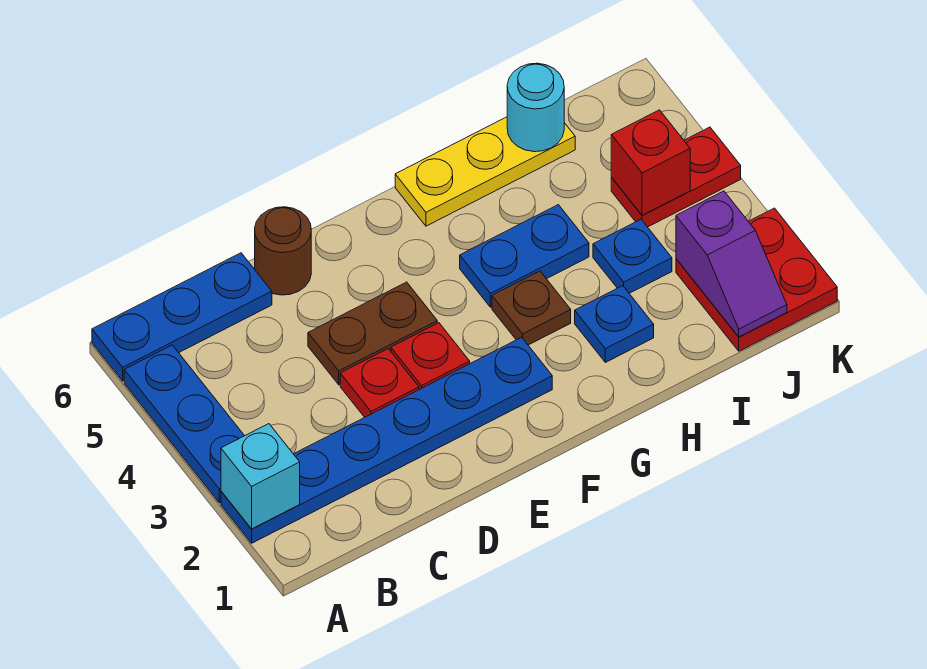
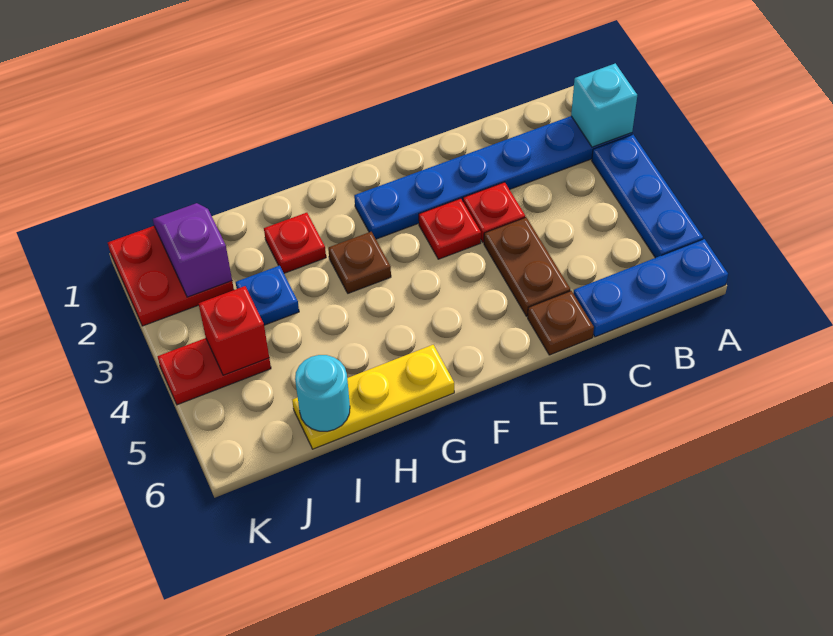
brown plate D4:E4 level 1 -> brown plate D4:D5 level 1
brown round brick D6 level 1 -> brown plate D6 level 1
blue plate G4:H4 level 1 -> none
blue plate H2 level 1 -> red plate H2 level 1

